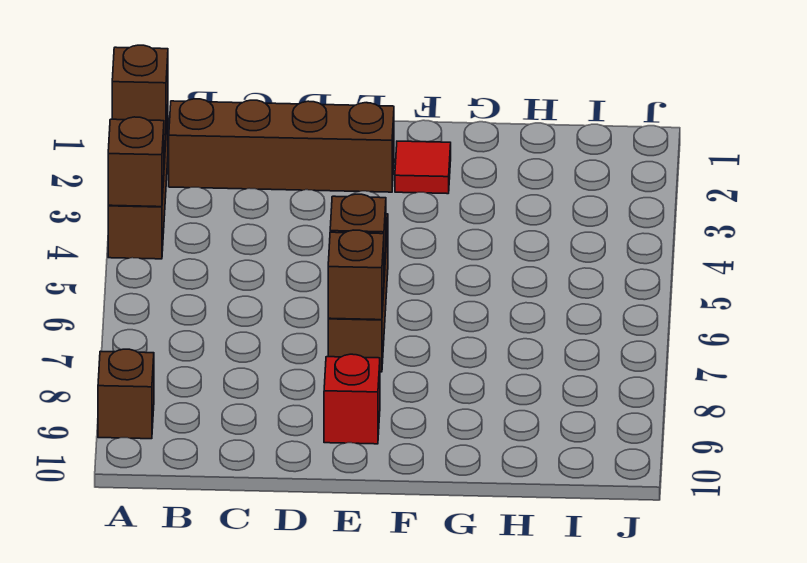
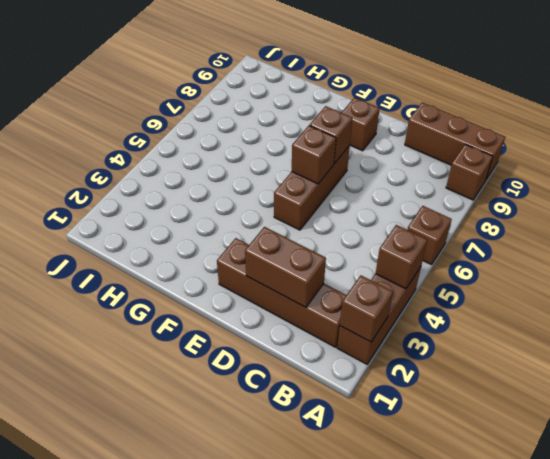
none -> brown brick A6 level 1
none -> brown brick A10:C10 level 1
none -> brown brick C2:D2 level 2
red brick E9 level 1 -> brown brick E9 level 1
red tile F2 level 1 -> none

